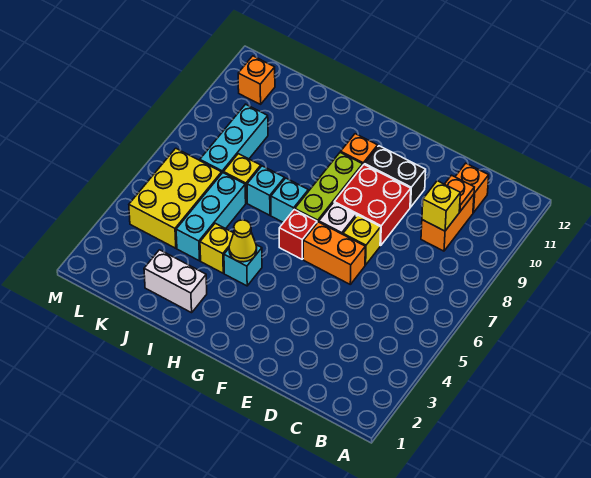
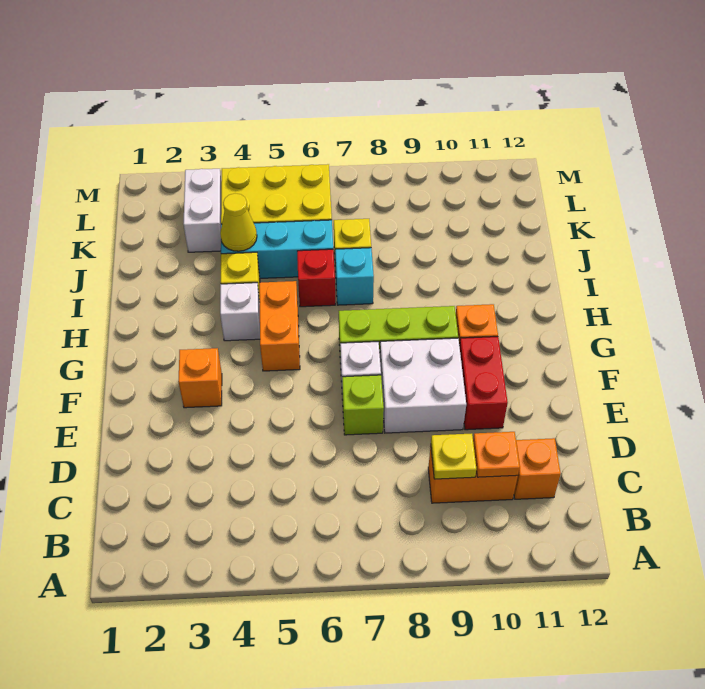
yellow brick C9 level 2 -> yellow plate C9 level 2
orange brick E6:F6 level 1 -> orange brick G5:H5 level 1
yellow brick E7 level 1 -> lime brick E7 level 1
red brick E8:F9 level 1 -> white brick E8:F9 level 1
black brick E10:F10 level 1 -> red brick E10:F10 level 1
red brick G6 level 1 -> red brick I6 level 1
cyan brick H4 level 1 -> white brick H4 level 1
yellow cone H4 level 2 -> yellow cone J4 level 2
cyan brick H7 level 1 -> none
white brick I2:J2 level 1 -> white brick K3:L3 level 1
cyan brick K7:K9 level 1 -> none
orange brick L11 level 1 -> orange brick F3 level 1

